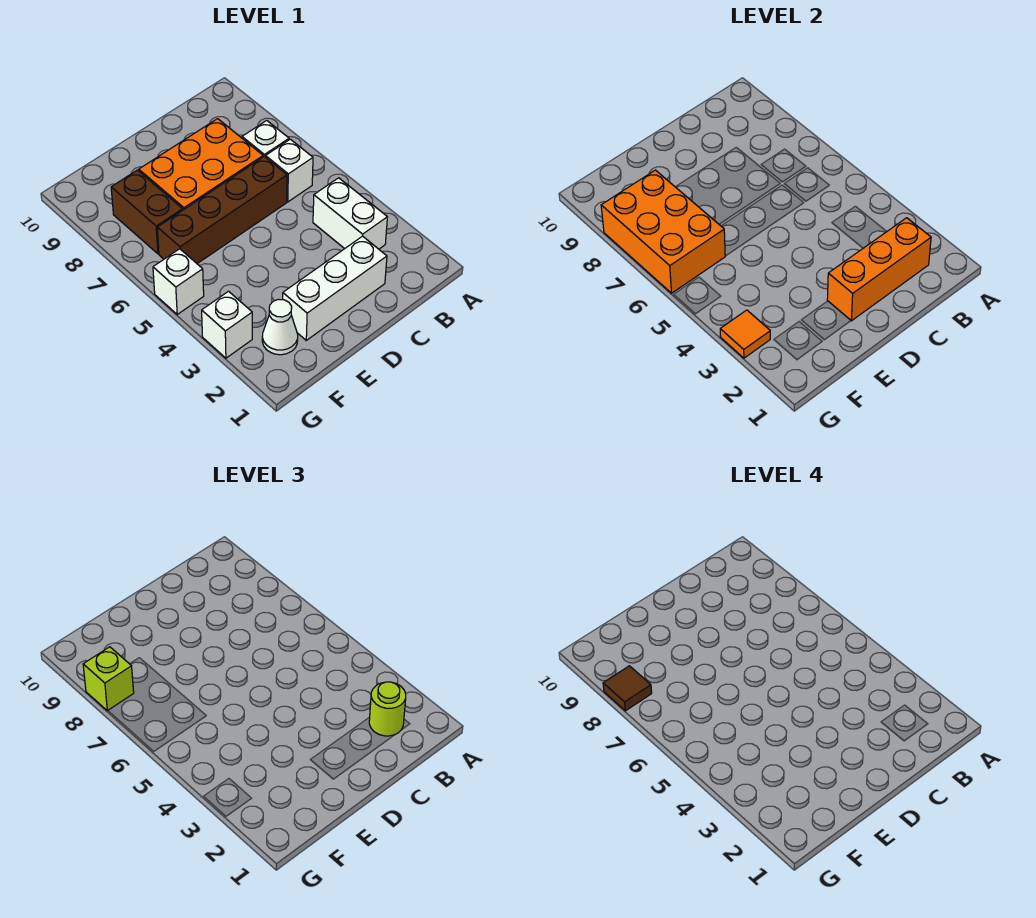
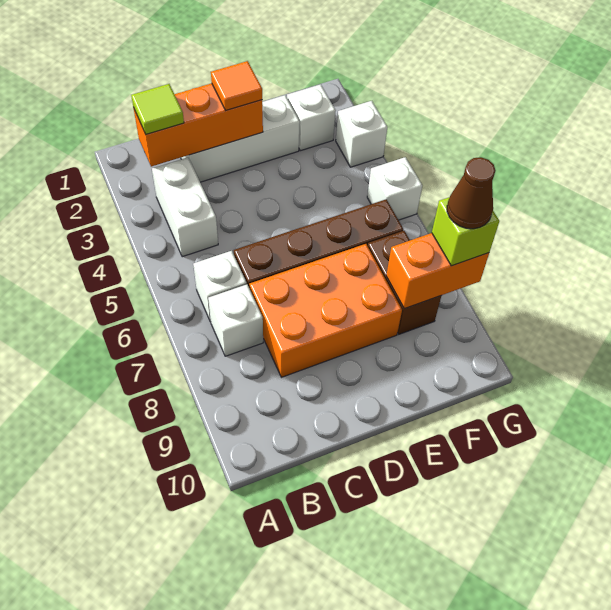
lime round brick B2 level 3 -> lime tile B2 level 3
white cone F2 level 1 -> white brick F2 level 1
orange brick F6:G8 level 2 -> orange brick F8:G8 level 2
orange tile G3 level 2 -> orange tile D2 level 3
brown tile G8 level 4 -> brown cone G8 level 4

